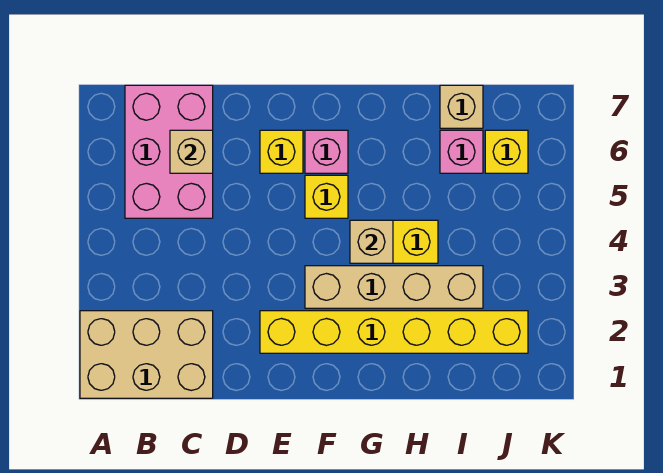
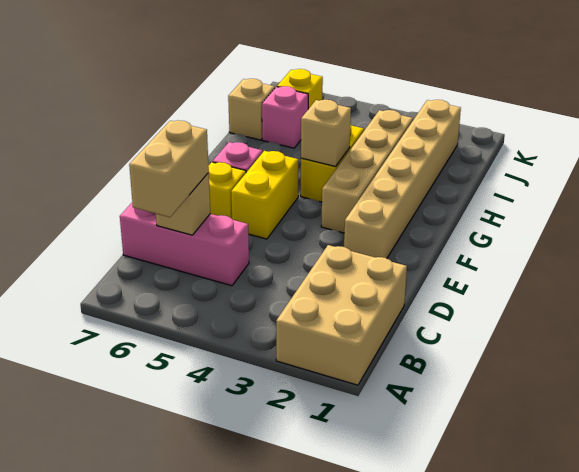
pink brick B5:C7 level 1 -> pink brick C5:C7 level 1
none -> tan brick B6:C6 level 3
yellow brick E2:J2 level 1 -> tan brick E2:J2 level 1
yellow brick F5 level 1 -> yellow brick E5:F5 level 1

